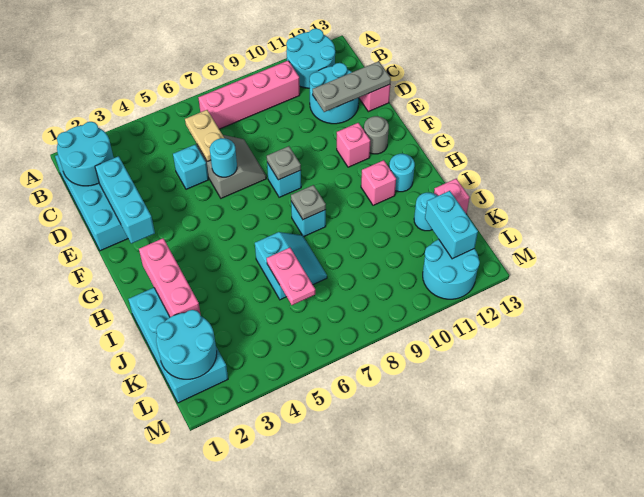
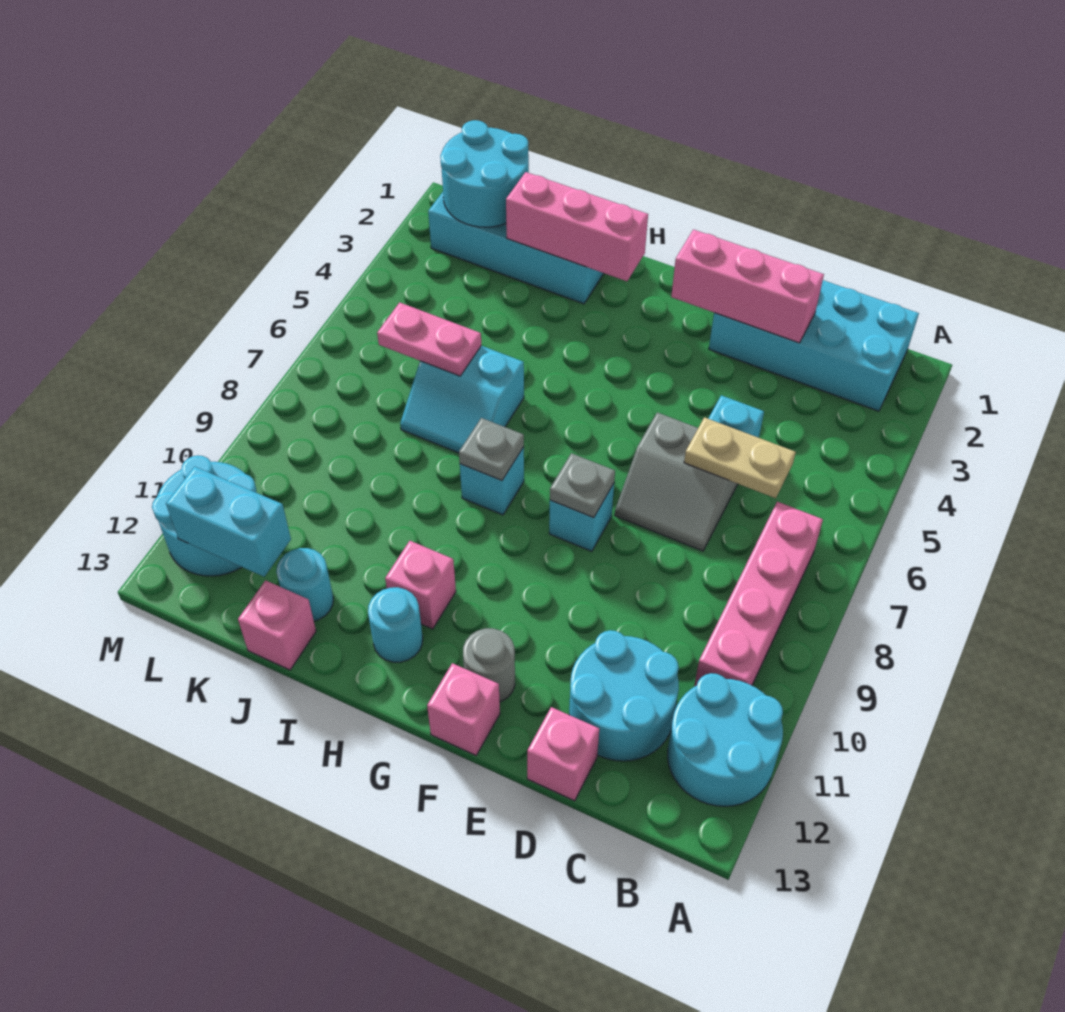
cyan round brick B1:C2 level 2 -> none
cyan brick D2:F2 level 2 -> pink brick D2:F2 level 2
grey plate D11:D13 level 2 -> none
cyan round brick E6 level 2 -> none
pink brick F11 level 1 -> pink brick F13 level 1

